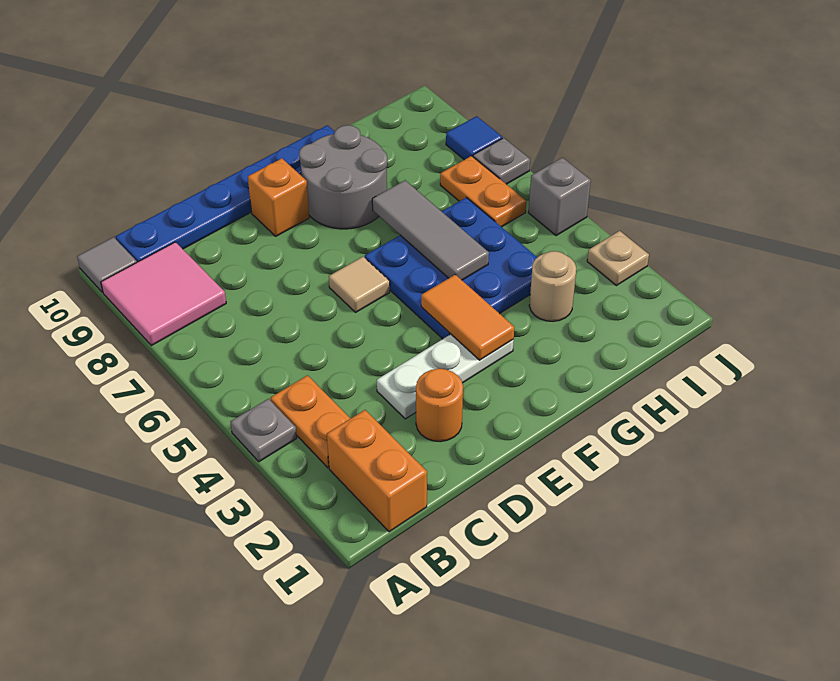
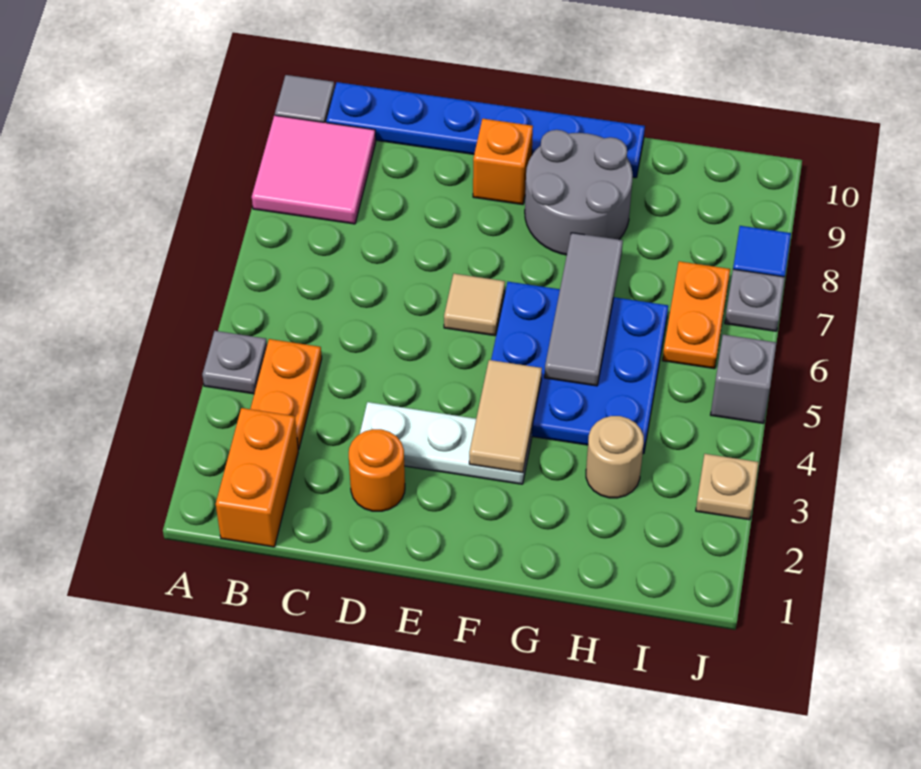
orange tile F3:F4 level 2 -> tan tile F3:F4 level 2

